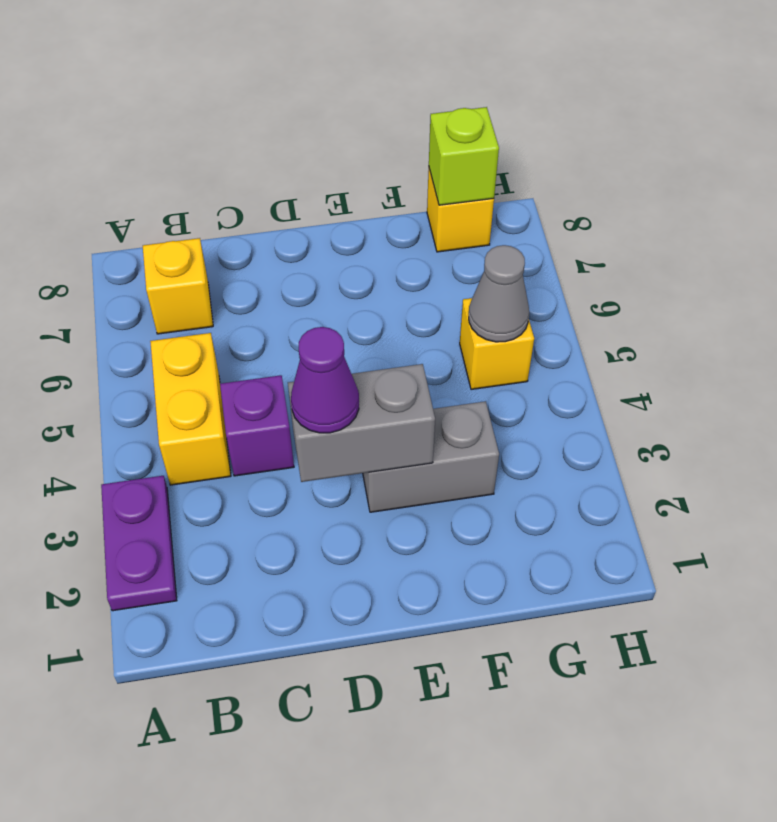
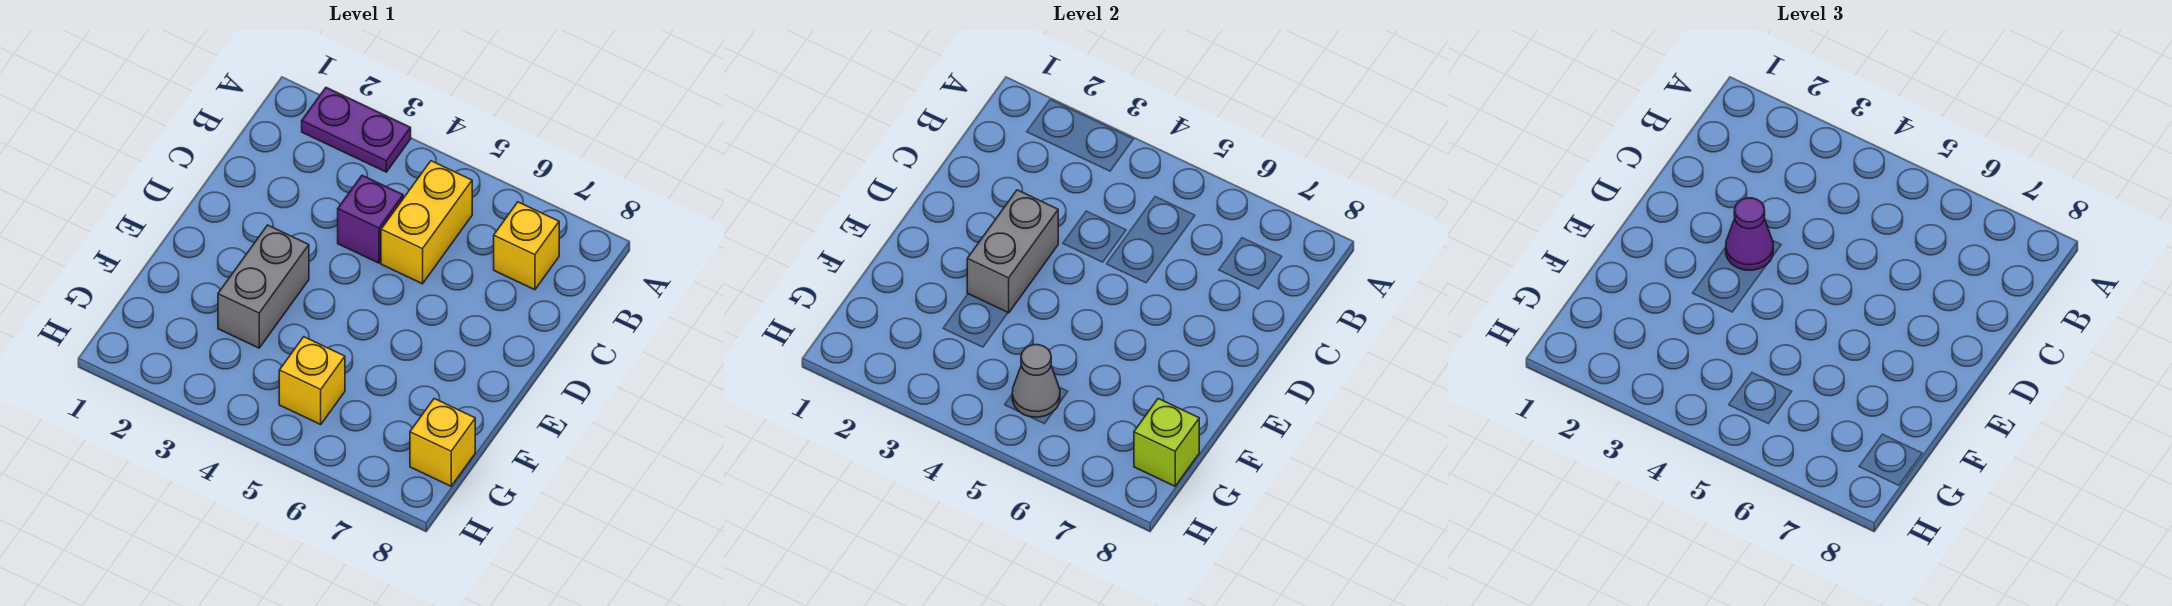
yellow brick B4:B5 level 1 -> yellow brick B5:C5 level 1

